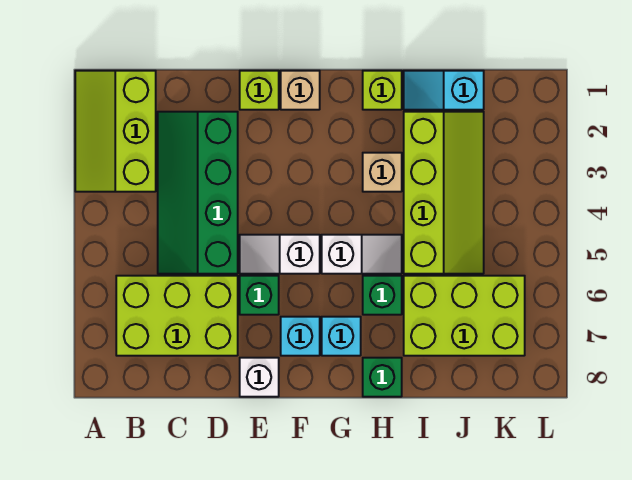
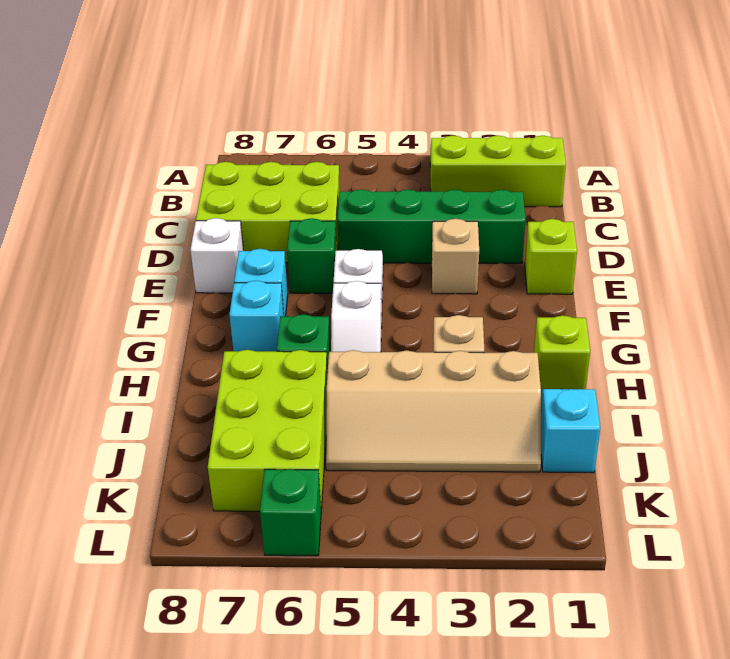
lime brick B6:D7 level 1 -> lime brick C6:D8 level 1
tan brick F1 level 1 -> tan brick E3 level 1
green brick H8 level 1 -> green brick L6 level 1
lime slope I2:J5 level 1 top I -> tan slope I2:J5 level 1 top I

